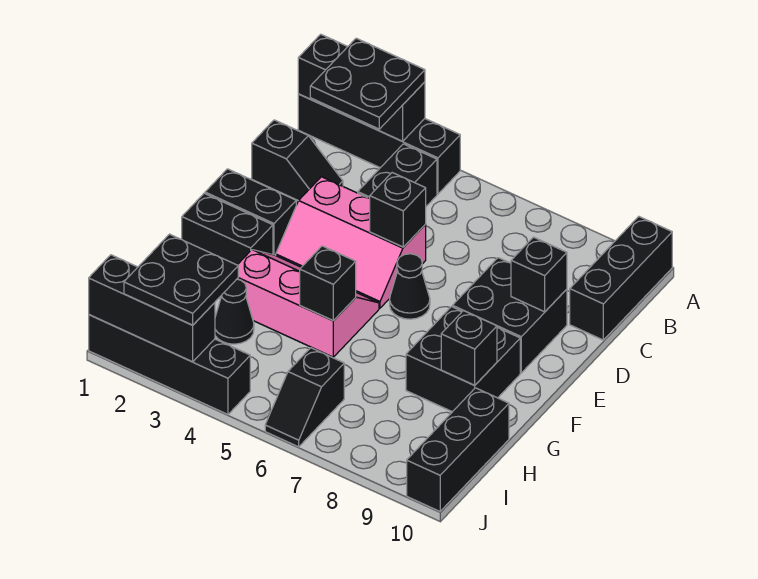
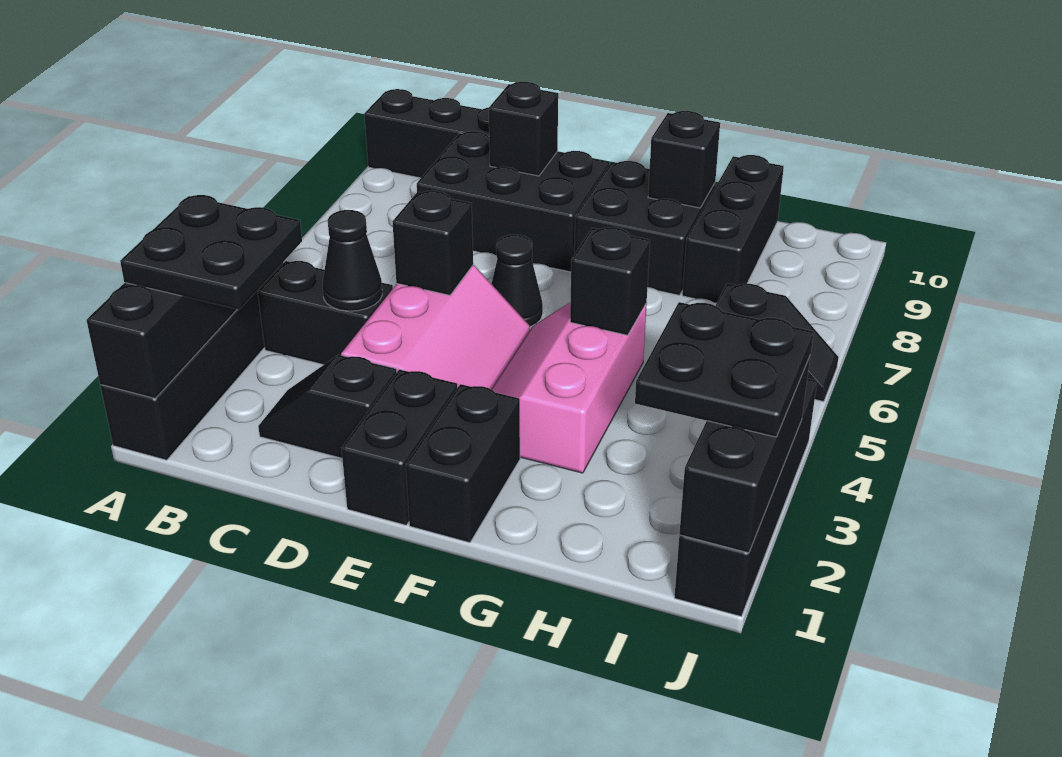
black slope C1:C2 level 1 top 1 -> black slope C2:D2 level 1 top D
black brick D8:E9 level 1 -> black brick C8:E9 level 1
black cone H3 level 1 -> black cone C4 level 2
black brick H10:J10 level 1 -> black brick H8:H10 level 1

